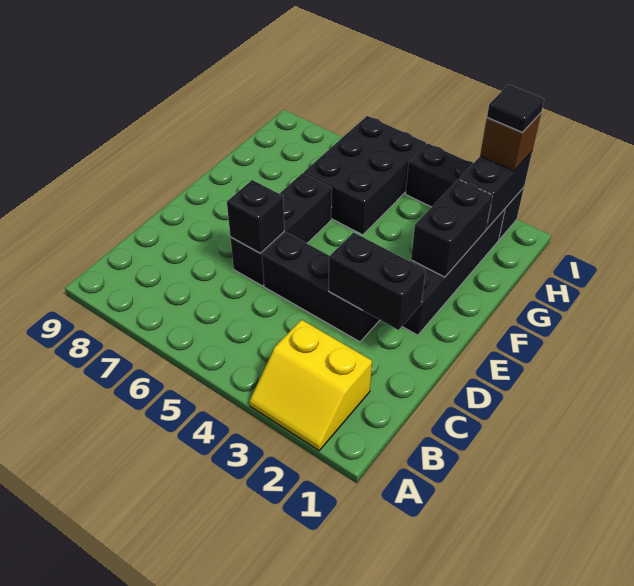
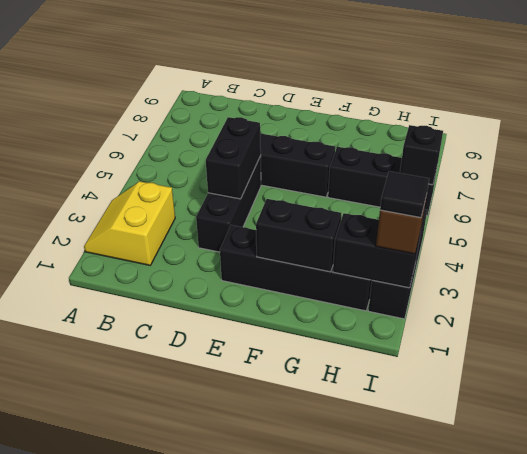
black brick D2:D3 level 2 -> black brick D4:D5 level 2
black brick D6 level 2 -> black brick I6 level 2
black brick G5:I6 level 1 -> black brick G6:I6 level 1

